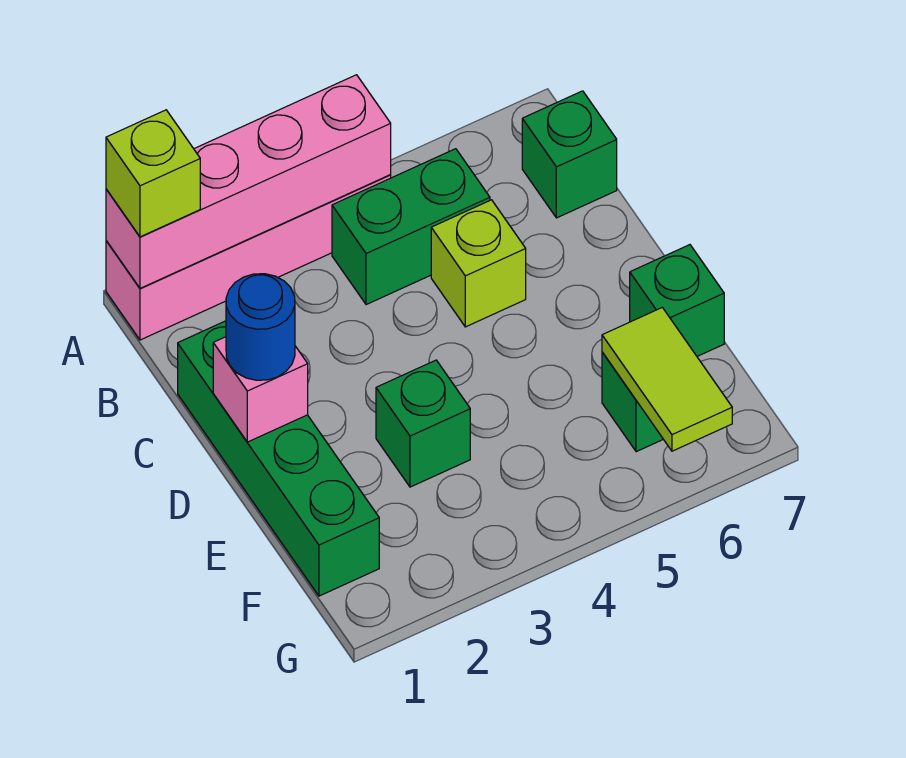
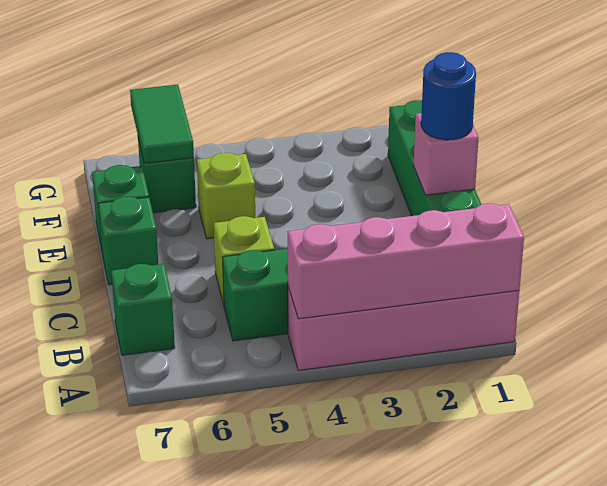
lime brick A1 level 3 -> lime brick E5 level 1
green brick E3 level 1 -> green brick D7 level 1
lime tile F6:G6 level 2 -> green tile F6:G6 level 2

